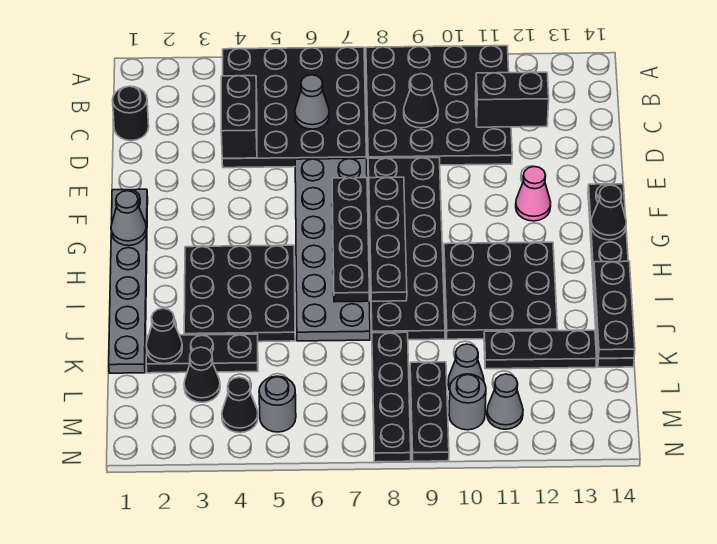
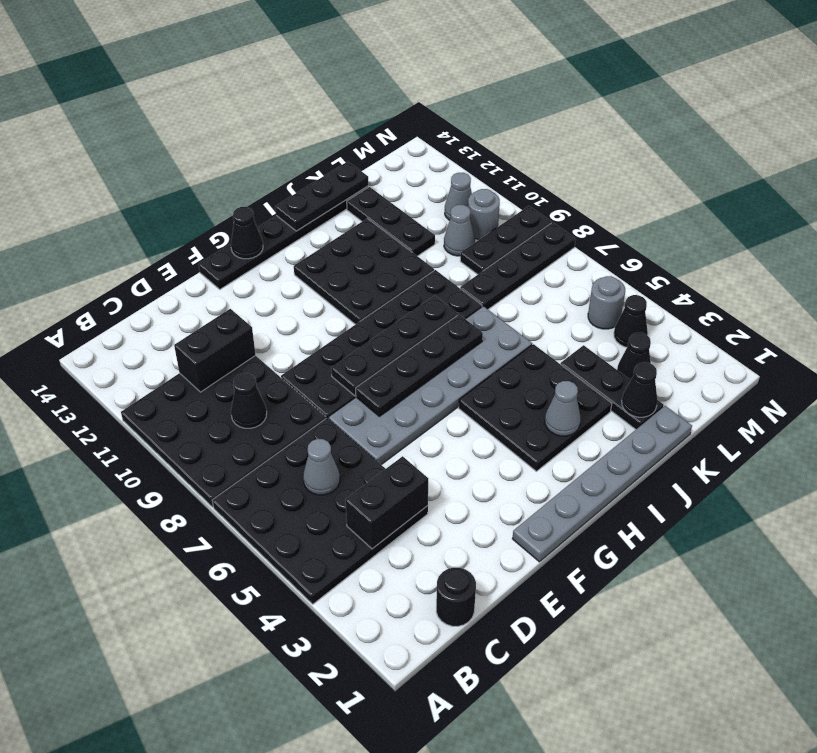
black brick C11:C12 level 2 -> black brick C11:D11 level 2
pink cone F12 level 1 -> none
grey cone G1 level 2 -> grey cone I3 level 2

